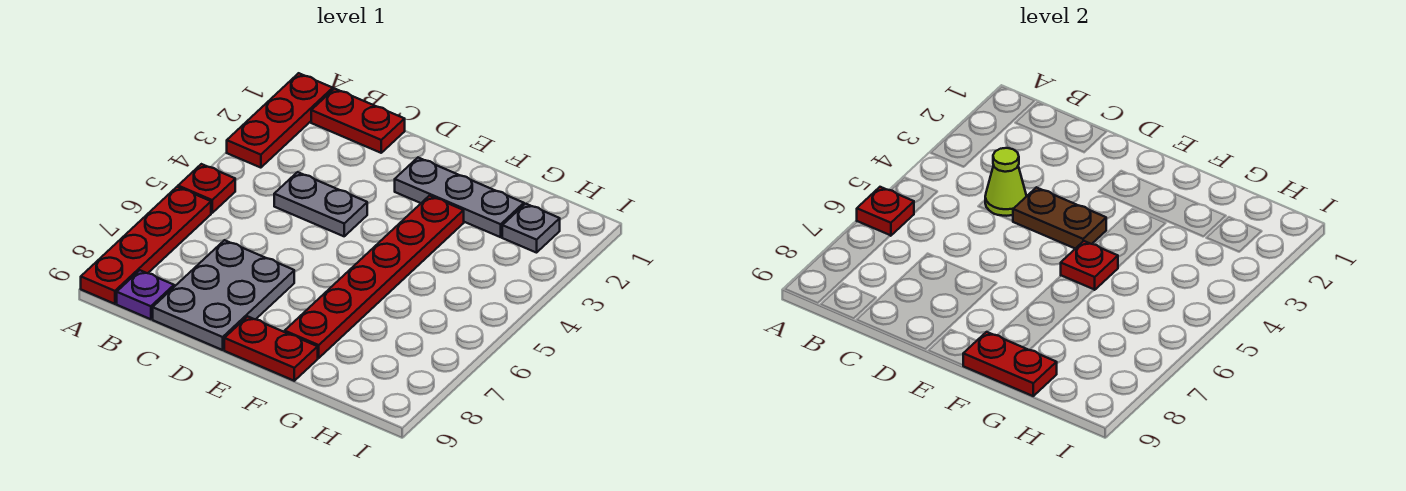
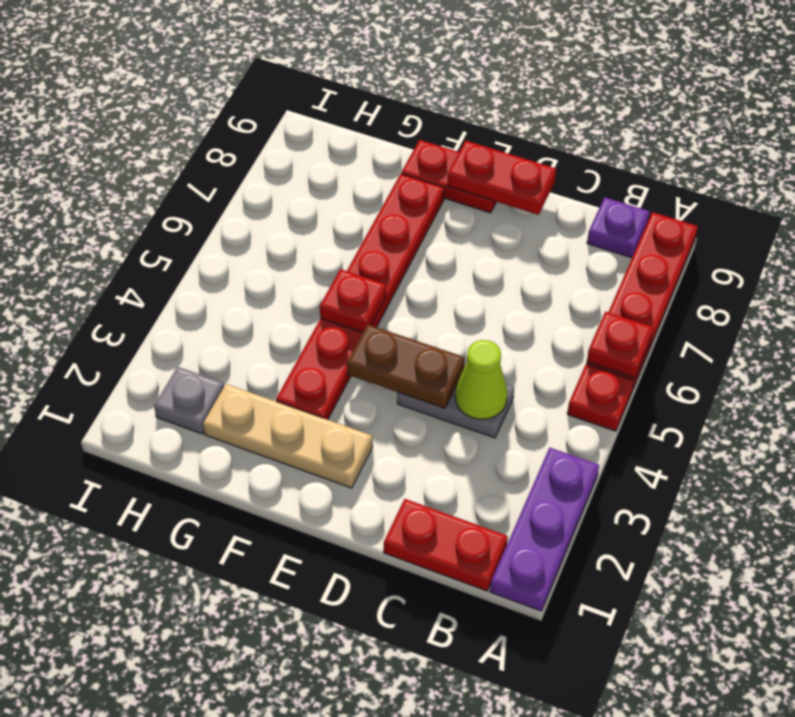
red plate A1:A3 level 1 -> purple plate A1:A3 level 1
grey plate C7:D9 level 1 -> none
grey plate E2:G2 level 1 -> tan plate E2:G2 level 1
red plate F9:G9 level 2 -> red plate D9:E9 level 2

